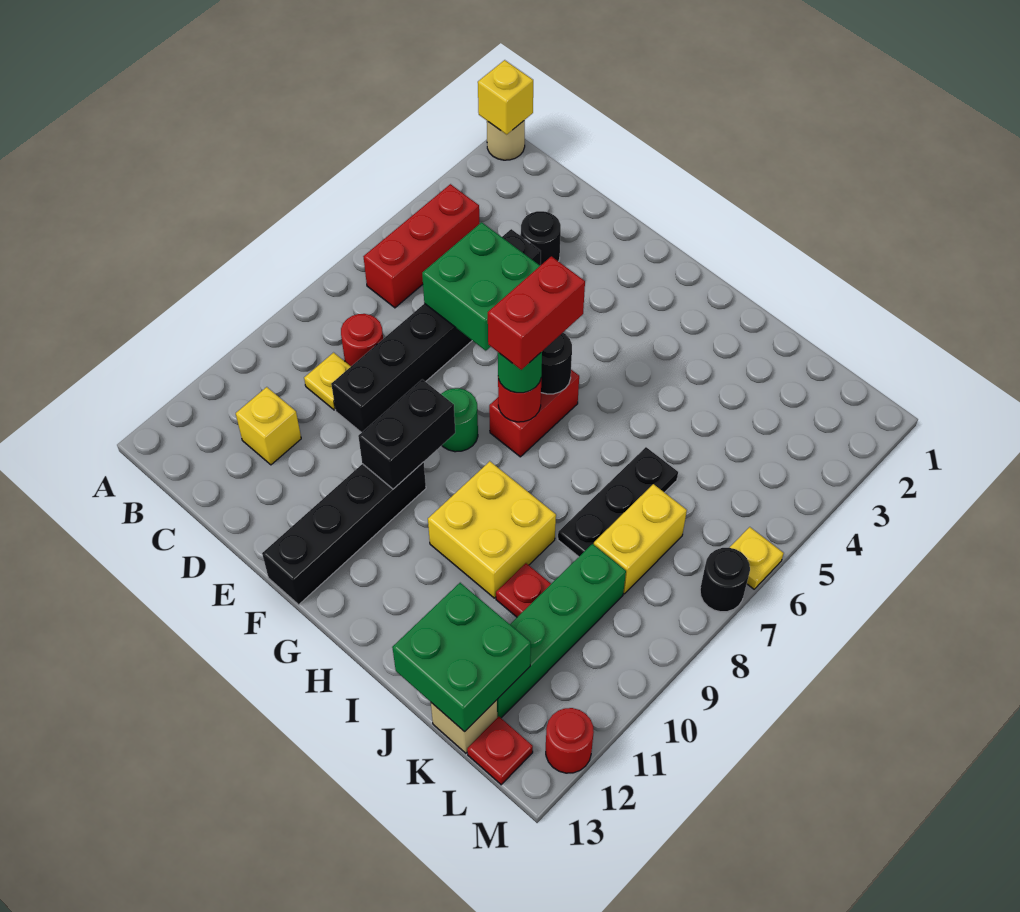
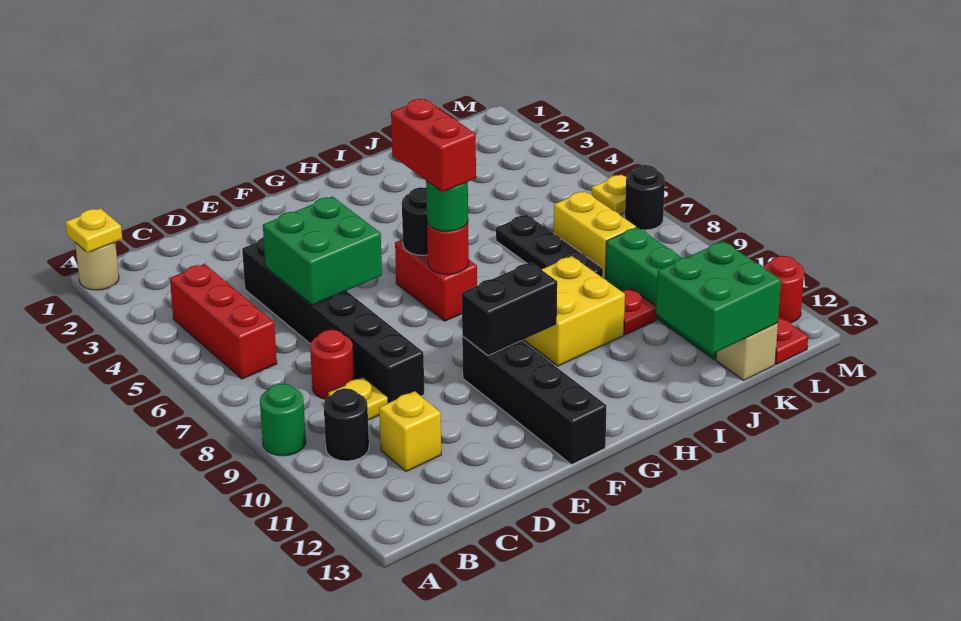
yellow brick A1 level 2 -> yellow plate A1 level 2
black round brick D3 level 1 -> black round brick B10 level 1
green round brick F8 level 1 -> green round brick A9 level 1
black brick F9:F10 level 2 -> black brick F10:G10 level 2

